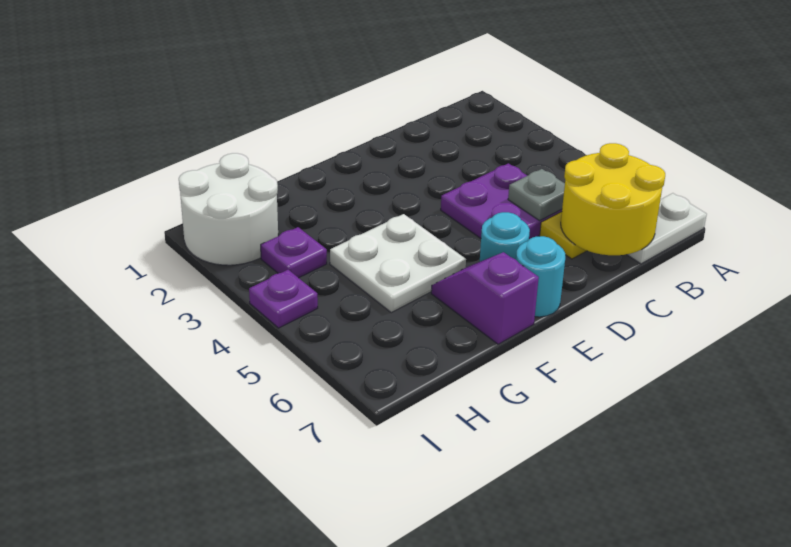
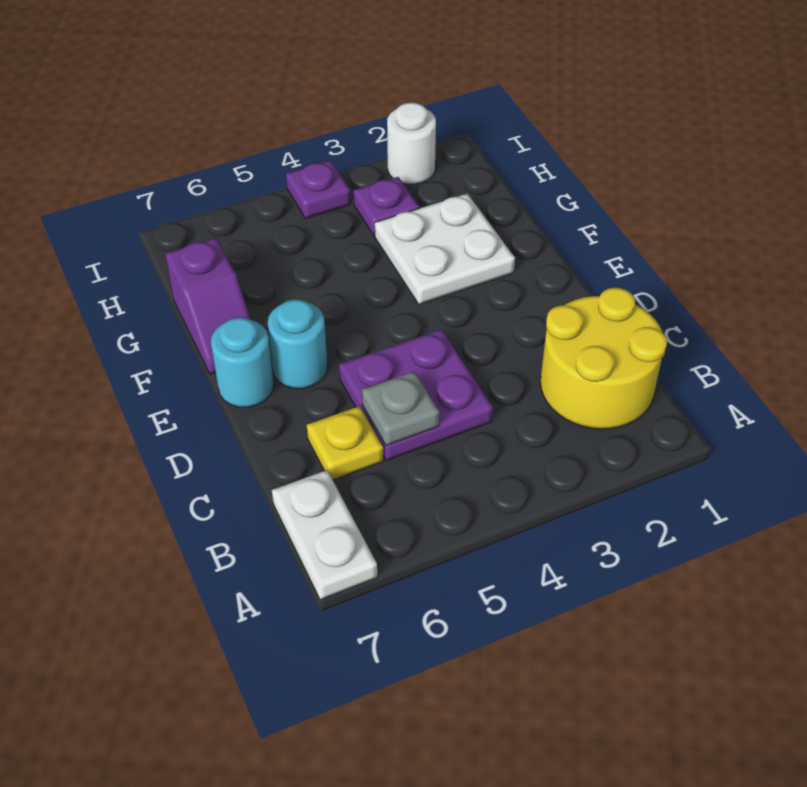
yellow round brick B6:C7 level 2 -> yellow round brick B1:C2 level 1
white plate F4:G5 level 1 -> white plate F2:G3 level 1
purple slope F6:F7 level 1 top 7 -> purple slope F7:G7 level 1 top G
white round brick H1:I2 level 1 -> white round brick I2 level 1

